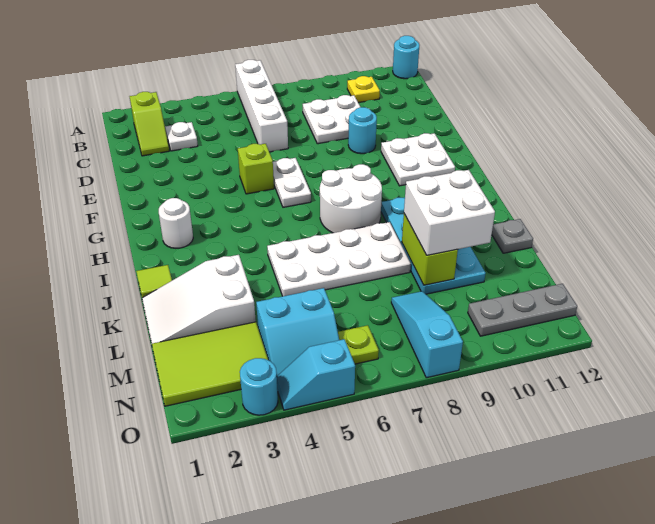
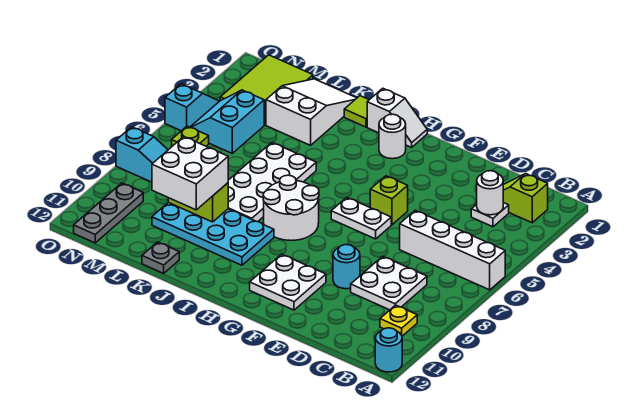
none -> white round brick C3 level 2
none -> white slope H1:I1 level 1 top I
cyan round brick O3 level 1 -> none

